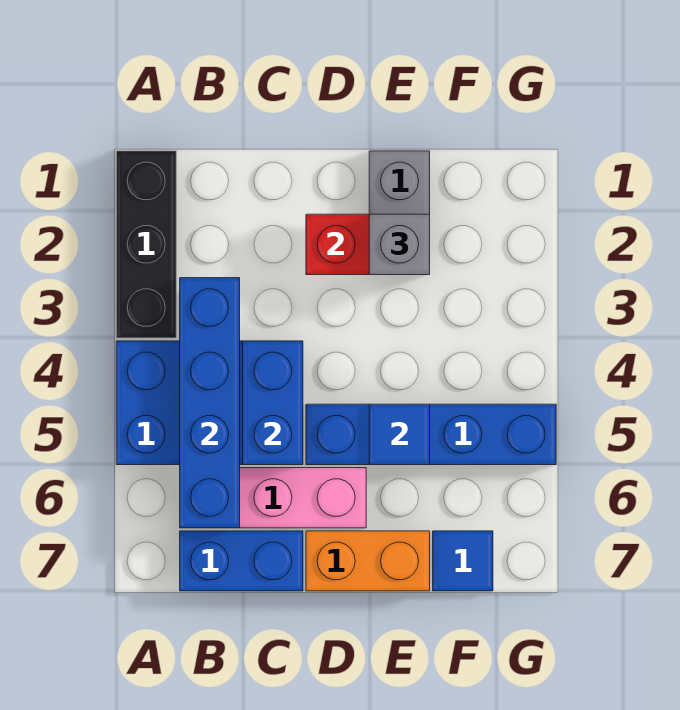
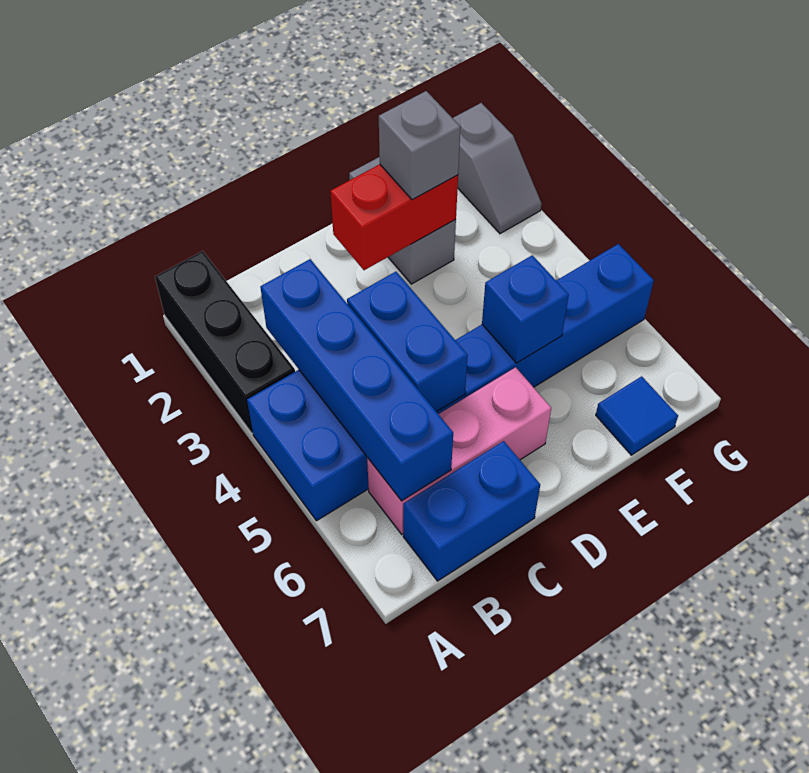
orange brick D7:E7 level 1 -> none
blue tile E5 level 2 -> blue brick E5 level 2
none -> grey slope G1:G2 level 1 top 1

